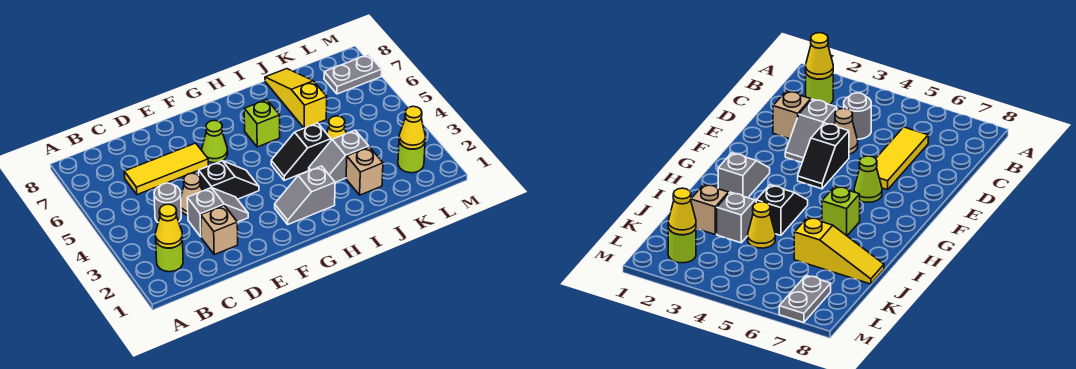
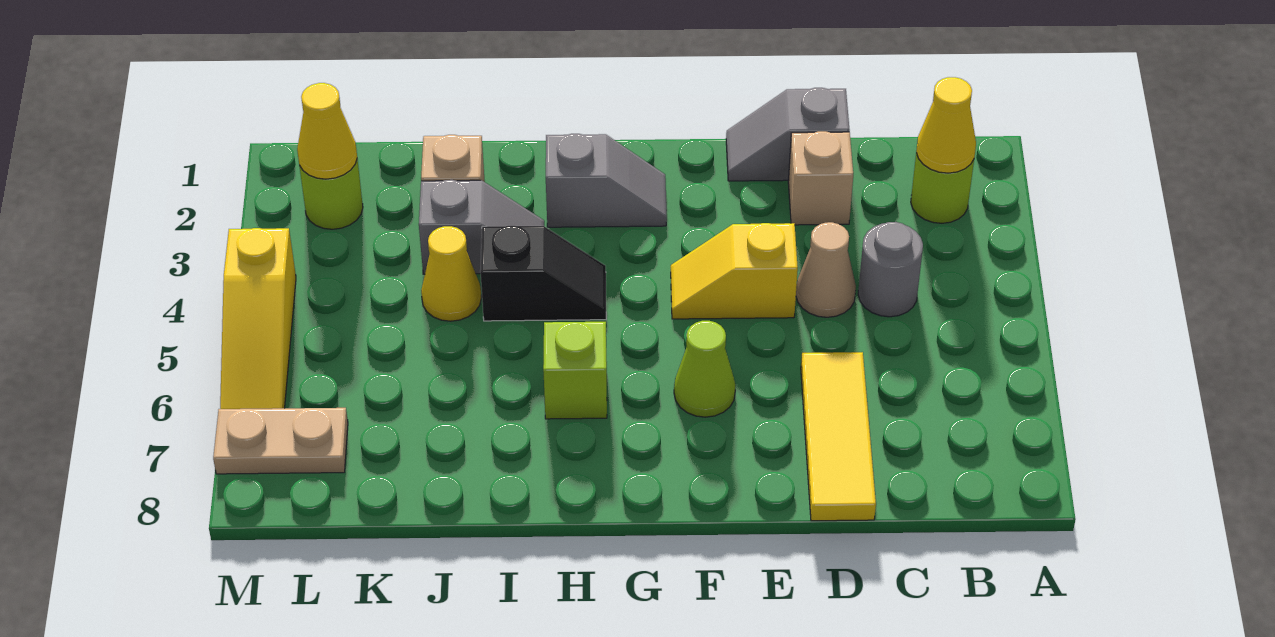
yellow tile C6:E6 level 1 -> yellow tile D6:D8 level 1
grey slope D3:E3 level 1 top D -> grey slope D1:E1 level 1 top D
black slope E4:F4 level 1 top E -> yellow slope E4:F4 level 1 top E
yellow slope J6:J8 level 1 top 6 -> yellow slope M4:M6 level 1 top 4
grey plate L7:M7 level 1 -> tan plate L7:M7 level 1

